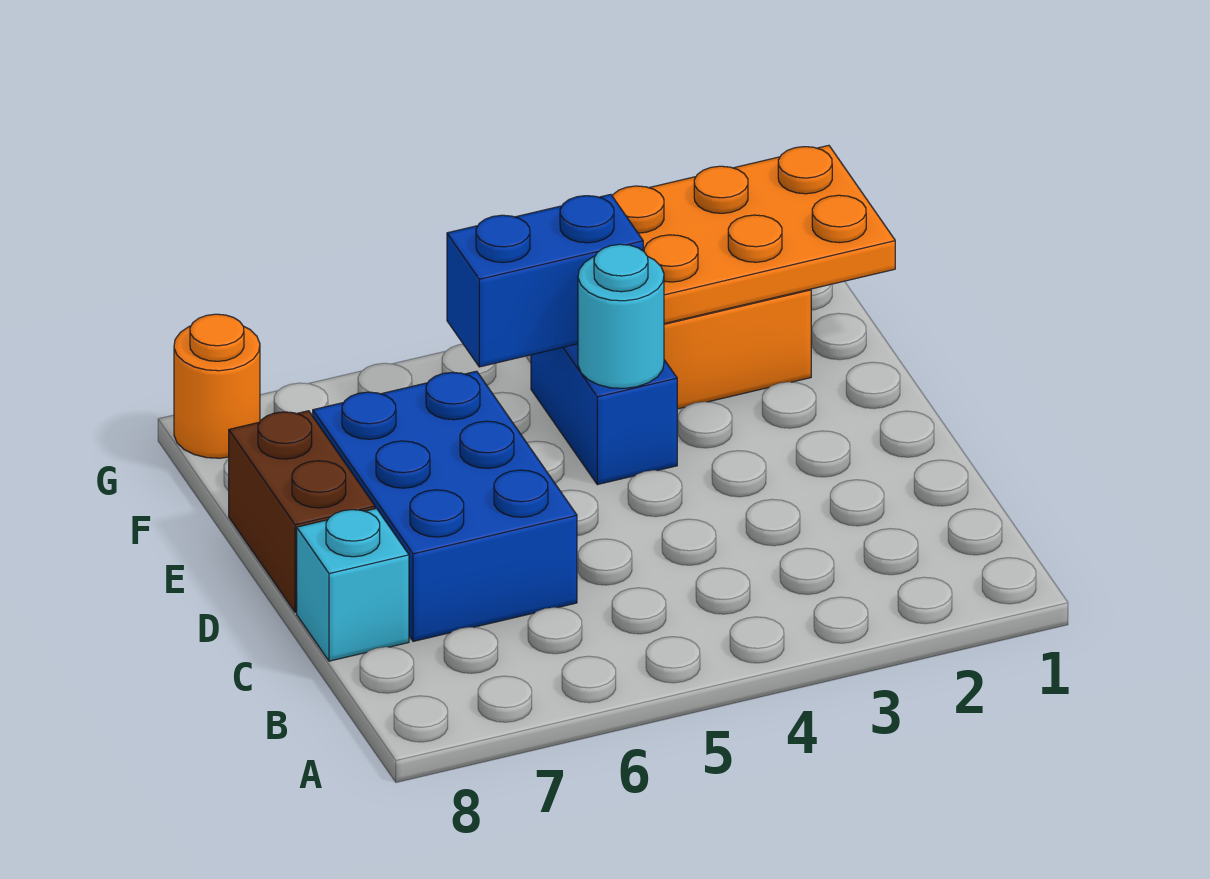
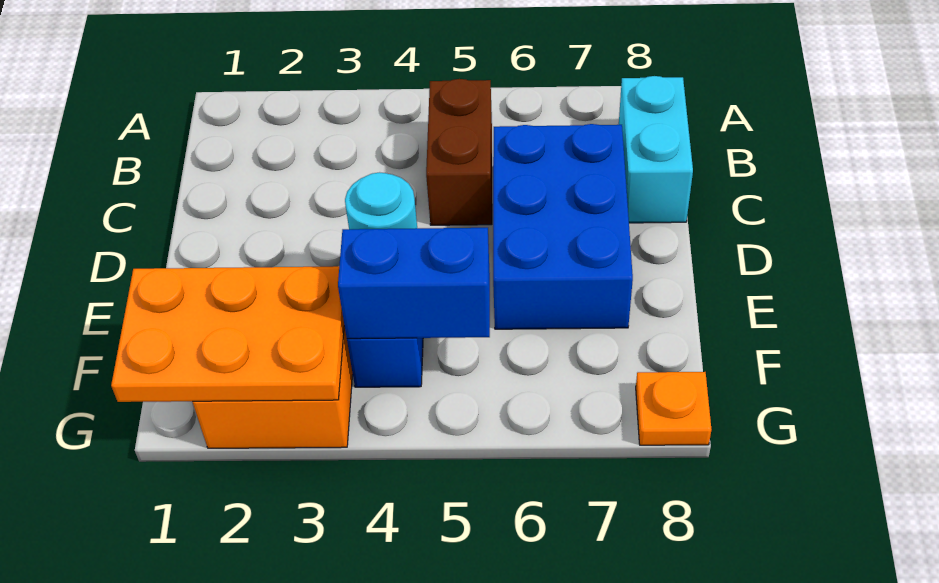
cyan brick C8 level 1 -> cyan brick B8:C8 level 1
brown brick D8:E8 level 1 -> brown brick B5:C5 level 1
orange round brick G8 level 1 -> orange plate G8 level 1

